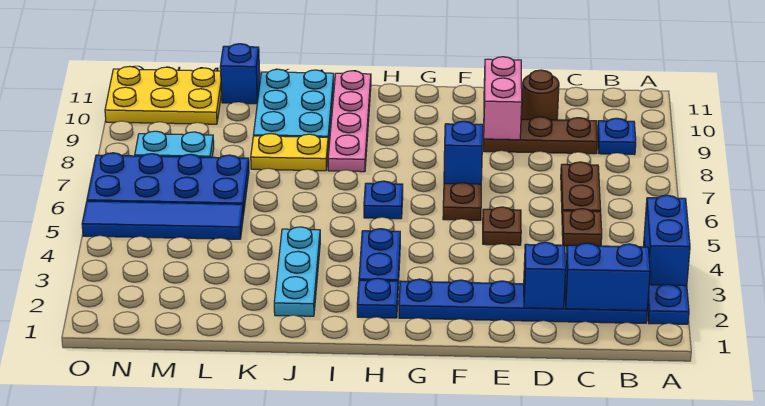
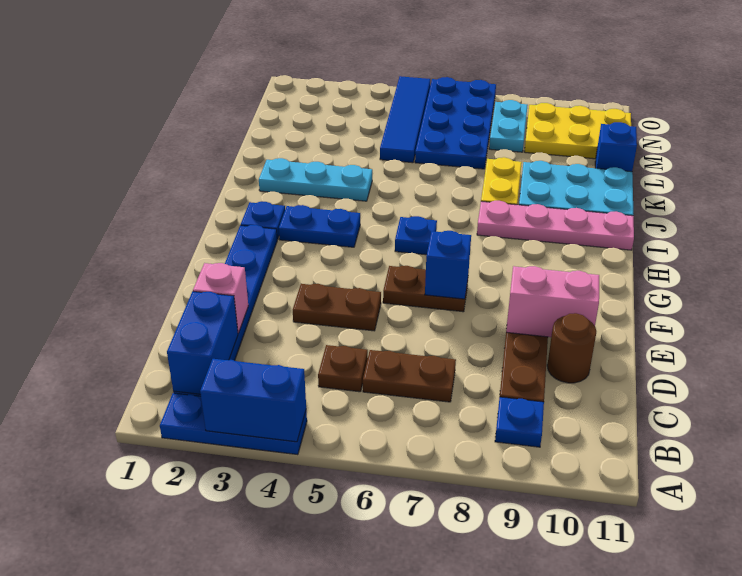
blue brick D2 level 2 -> pink brick D2 level 2
brown plate E5 level 1 -> brown plate E4:E5 level 1
yellow plate M10:O11 level 1 -> yellow plate M9:N11 level 1

